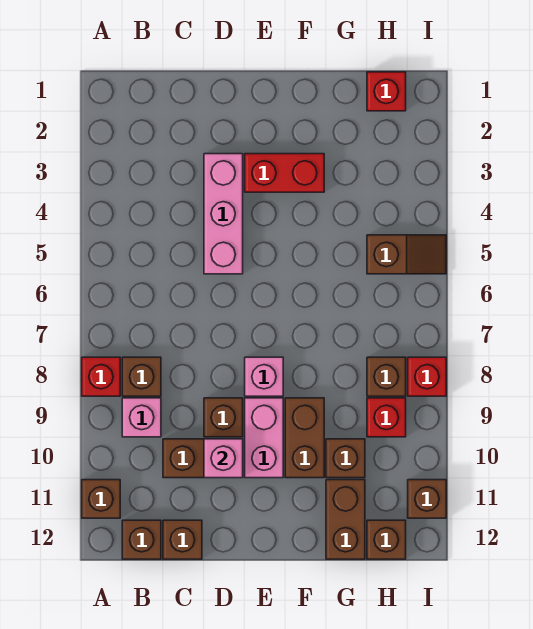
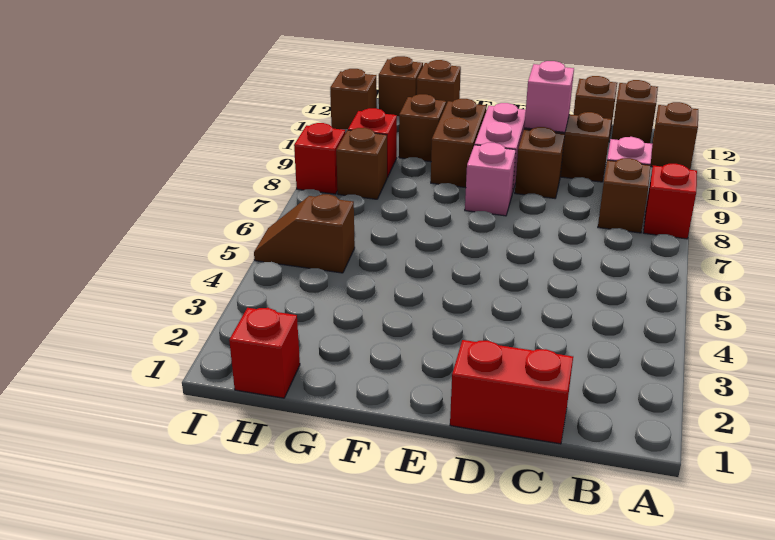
pink brick D3:D5 level 1 -> none
red brick E3:F3 level 1 -> red brick C1:D1 level 1
brown brick G11:G12 level 1 -> brown brick G12 level 1

